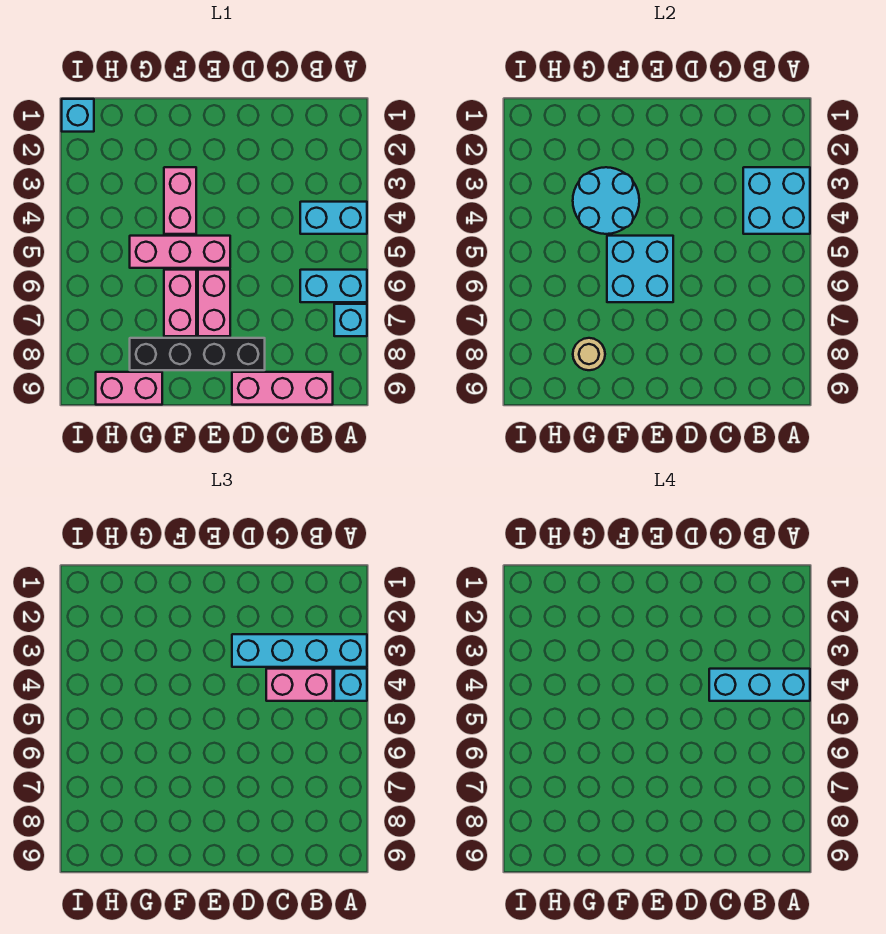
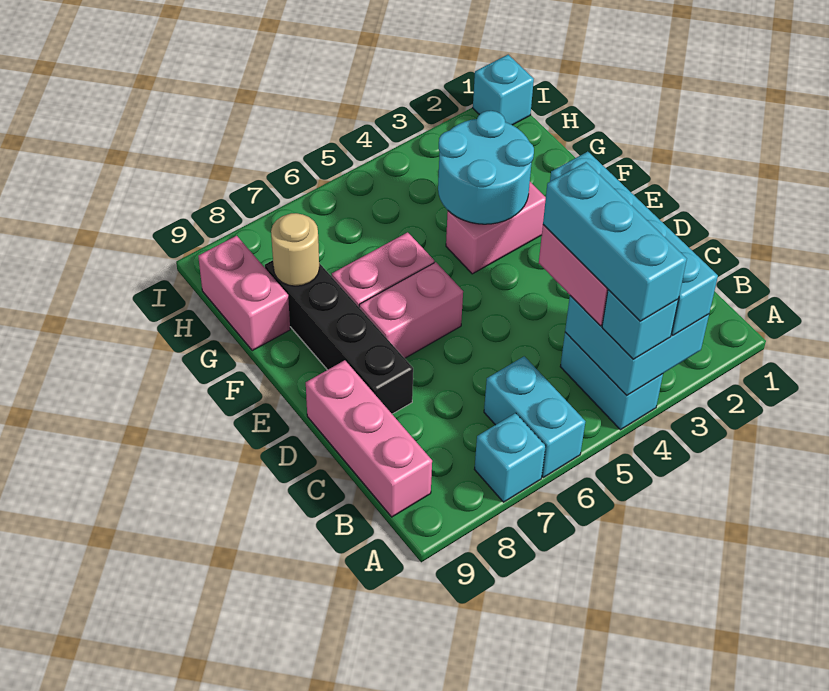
pink brick E5:G5 level 1 -> none
cyan brick E5:F6 level 2 -> none

